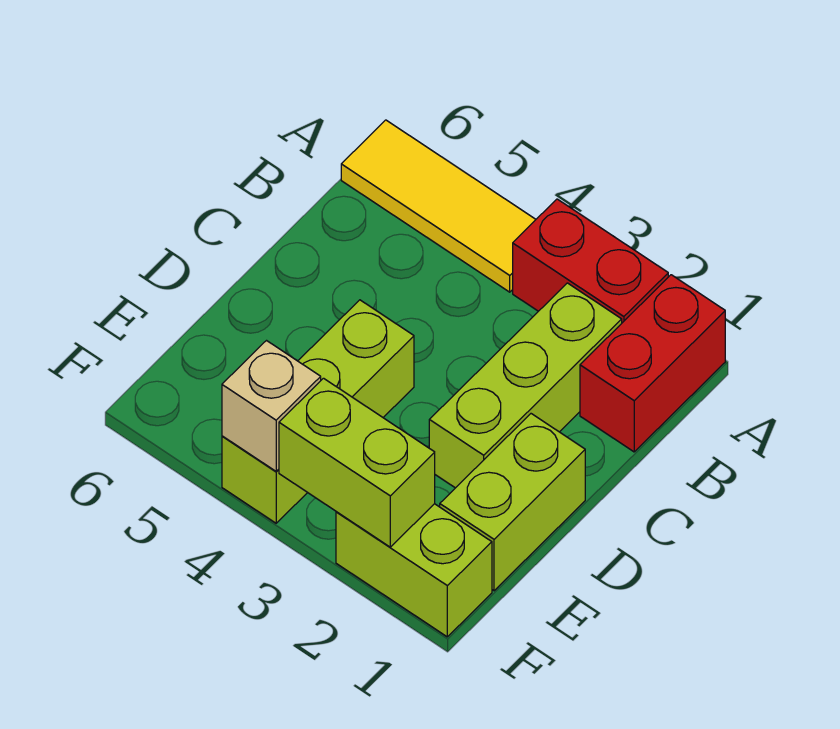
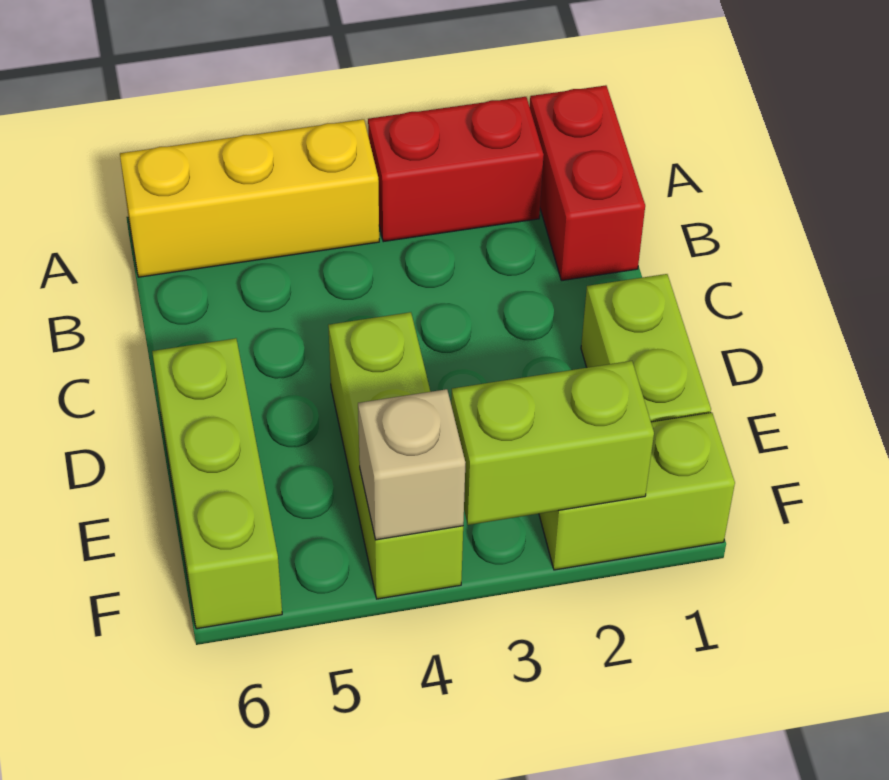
yellow tile A4:A6 level 1 -> yellow brick A4:A6 level 1
lime brick B2:D2 level 1 -> lime brick D6:F6 level 1

